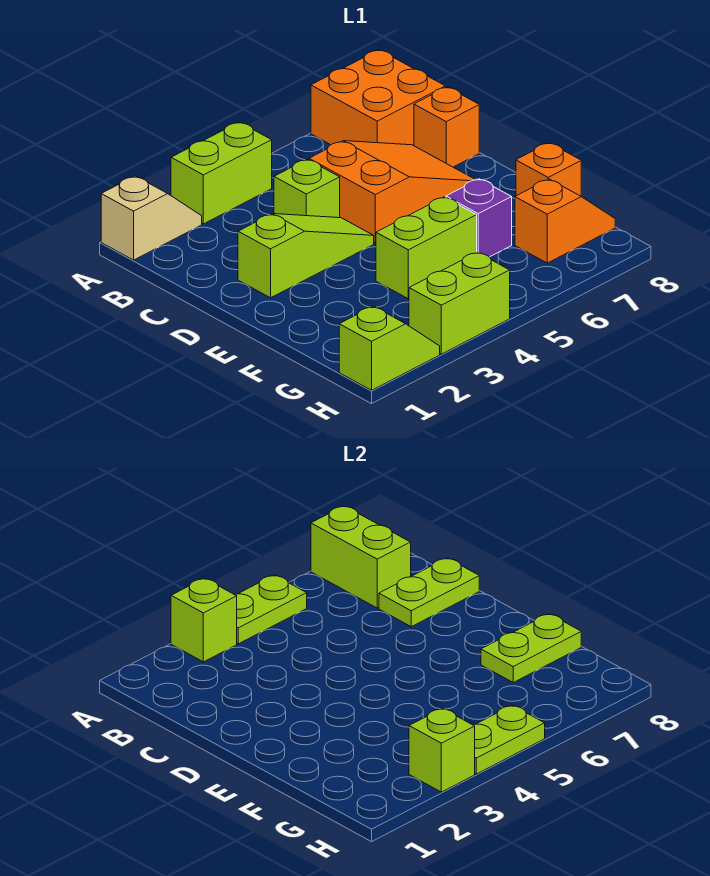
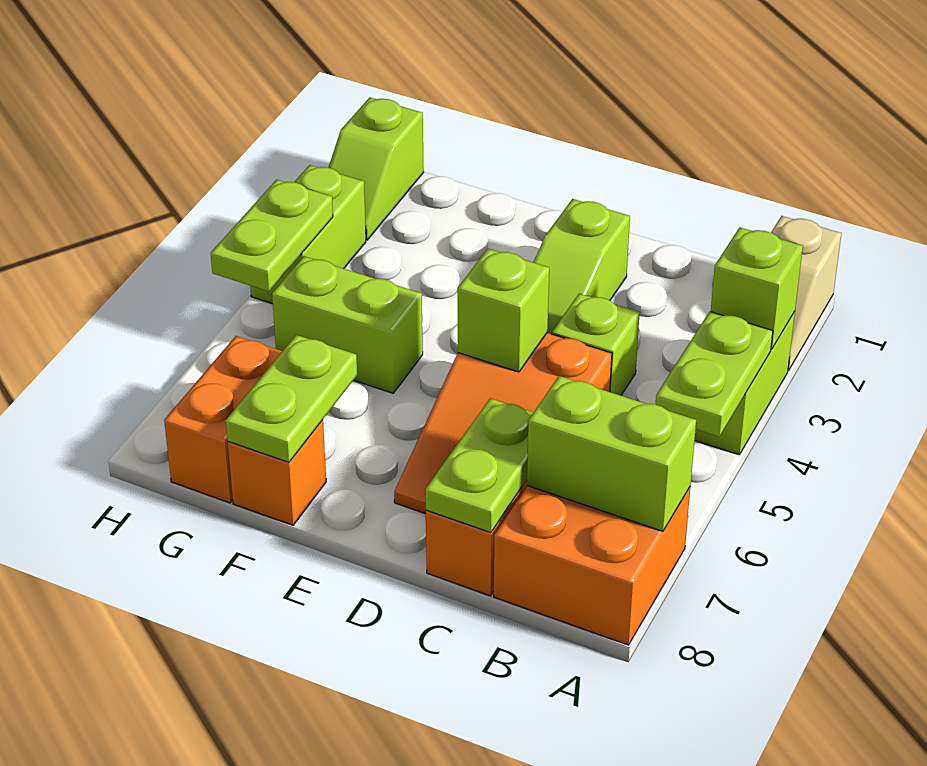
lime brick F4:F5 level 1 -> lime brick F5:G5 level 1
purple brick F6 level 1 -> none
orange slope G7:G8 level 1 top 7 -> orange brick G7:G8 level 1
lime brick H3 level 2 -> lime brick D5 level 2

